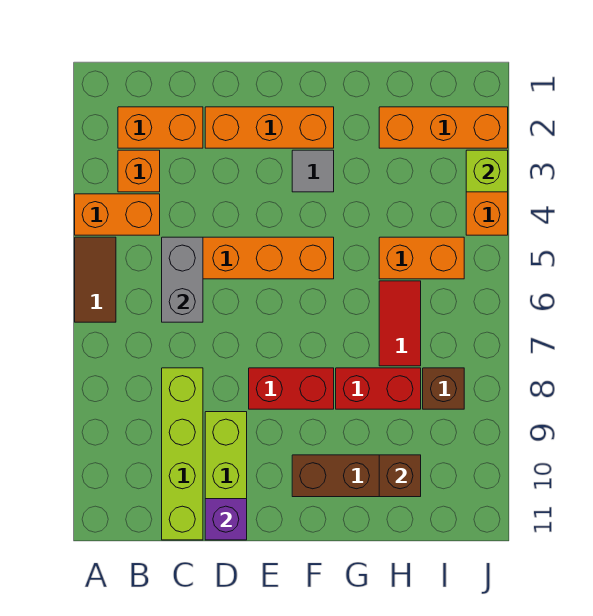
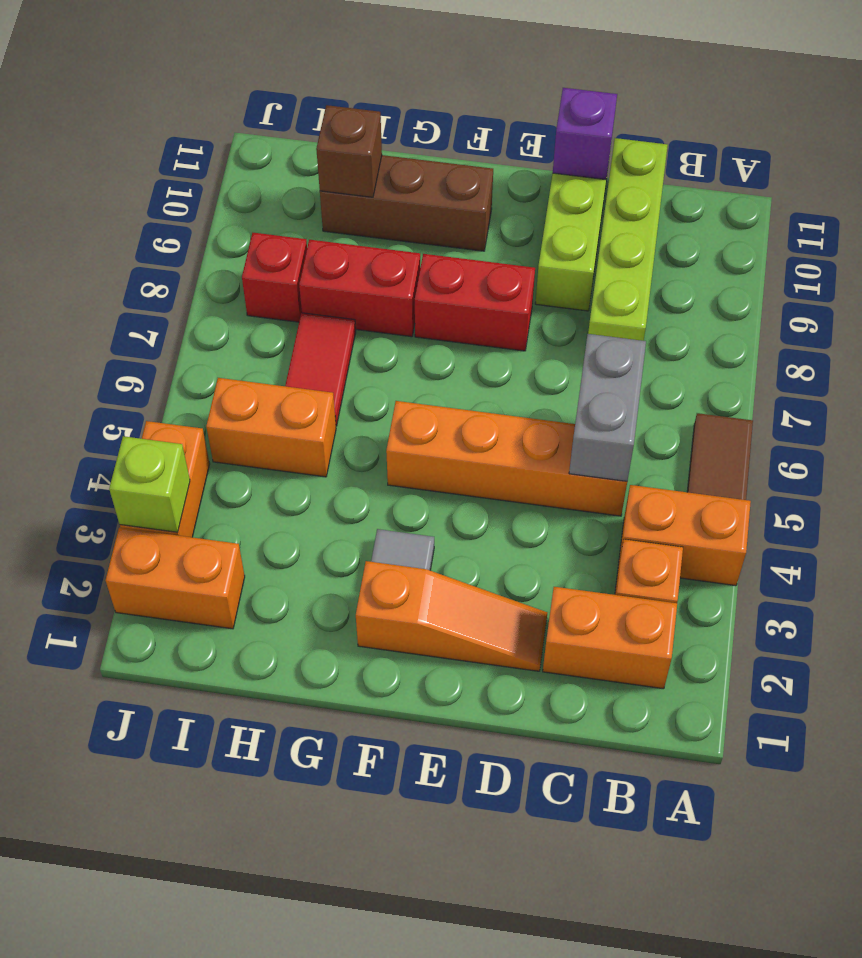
orange brick D2:F2 level 1 -> orange slope D2:F2 level 1 top F
orange brick H2:J2 level 1 -> orange brick I2:J2 level 1
brown brick I8 level 1 -> red brick I8 level 1

